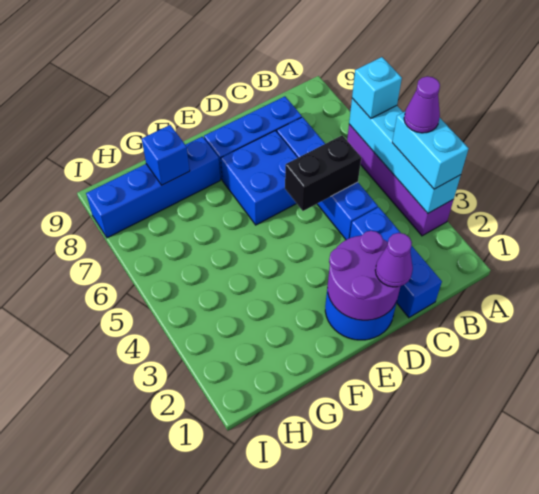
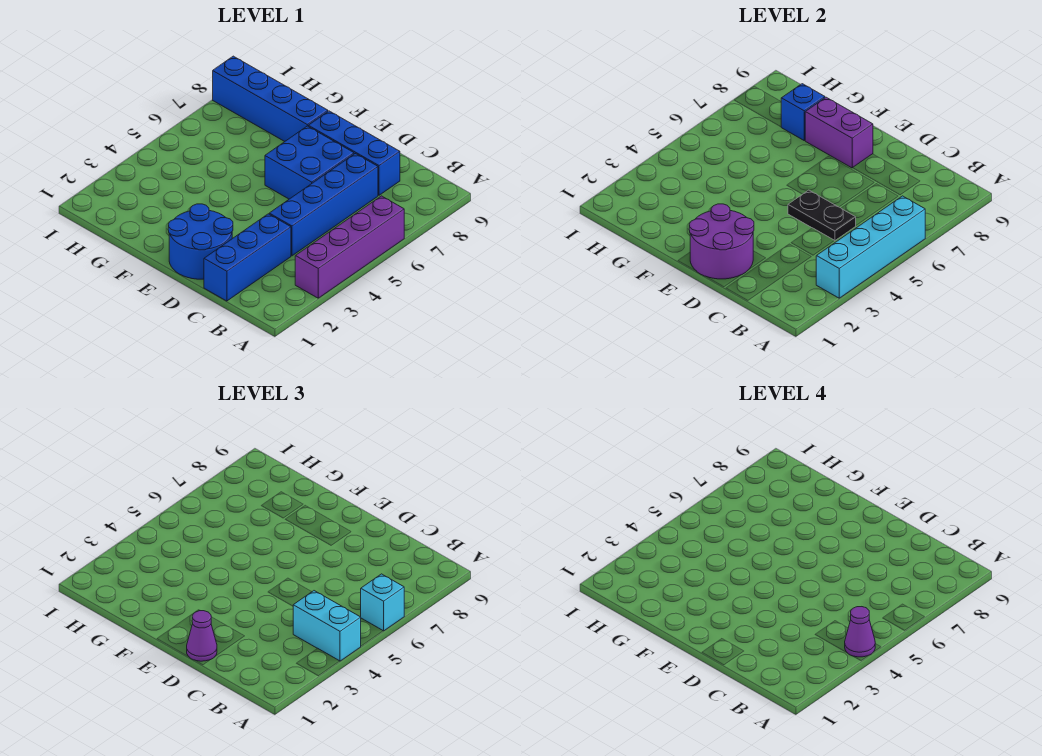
cyan brick A3:A4 level 3 -> cyan brick A4:B4 level 3
black brick C5:D5 level 2 -> black plate C5:D5 level 2
none -> purple brick E8:F8 level 2

